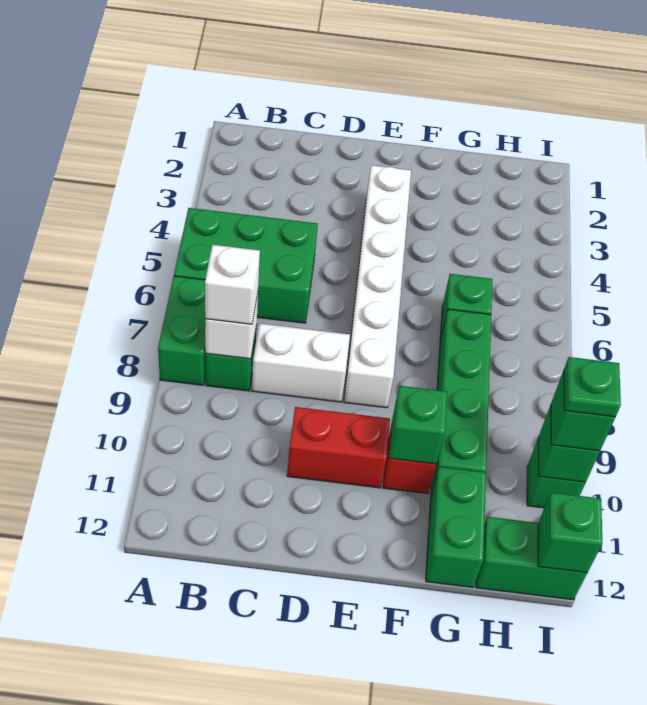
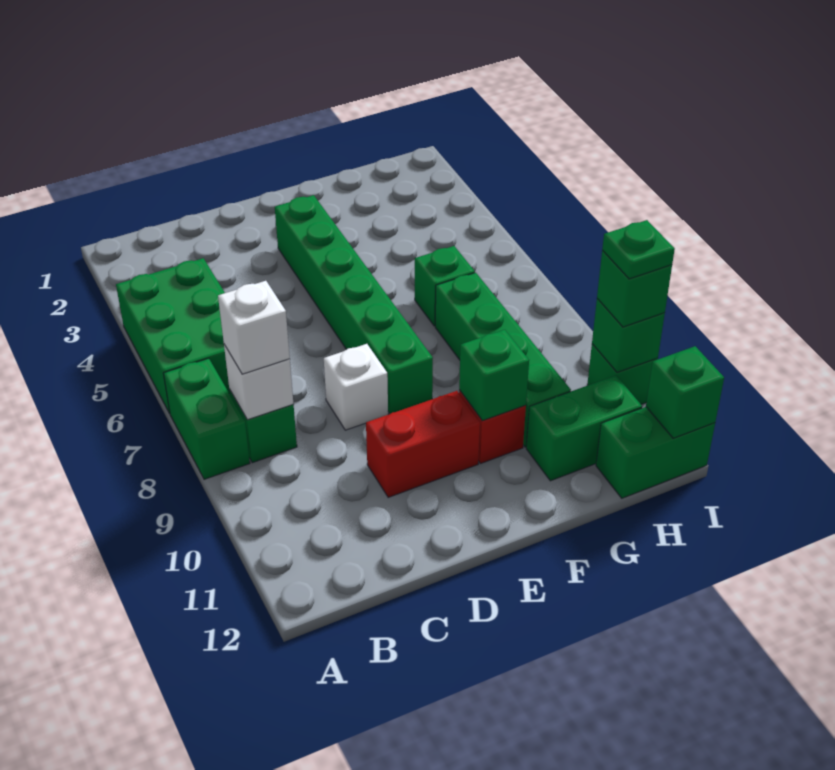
green brick A5:C6 level 1 -> green brick A4:B6 level 1
white brick C8:D8 level 1 -> white brick D8 level 1
white brick E3:E8 level 1 -> green brick E3:E8 level 1
green brick G11:G12 level 1 -> green brick G11:H11 level 1

